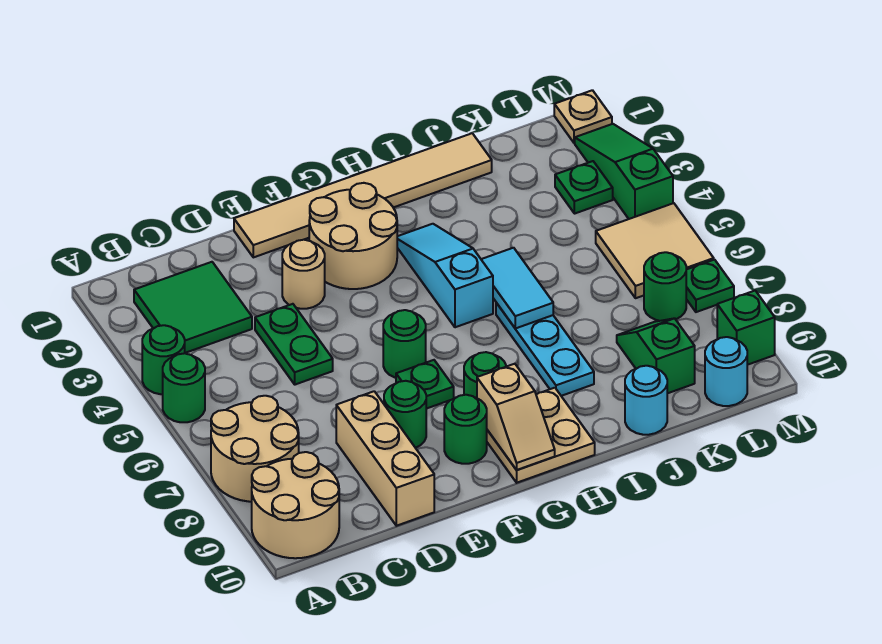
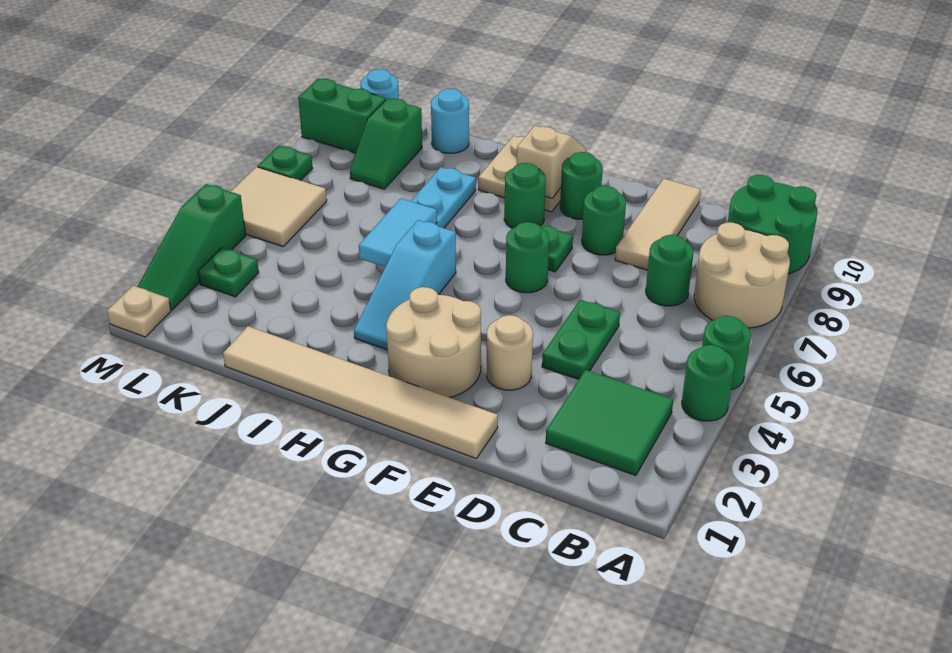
tan round brick A9:B10 level 1 -> green round brick A9:B10 level 1
tan brick D8:D10 level 1 -> tan tile D8:D10 level 1
green round brick L7 level 1 -> green round brick C7 level 1
green brick M9 level 1 -> green brick L9:M9 level 1

